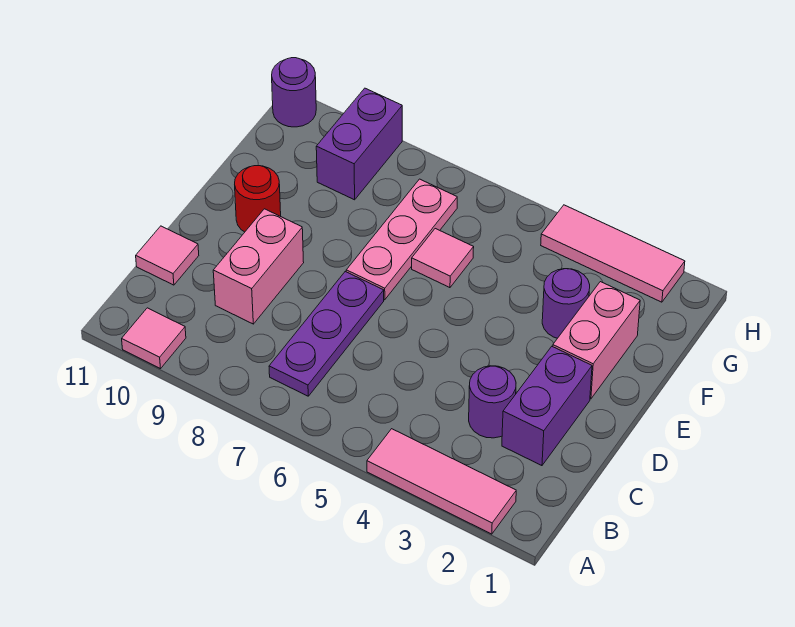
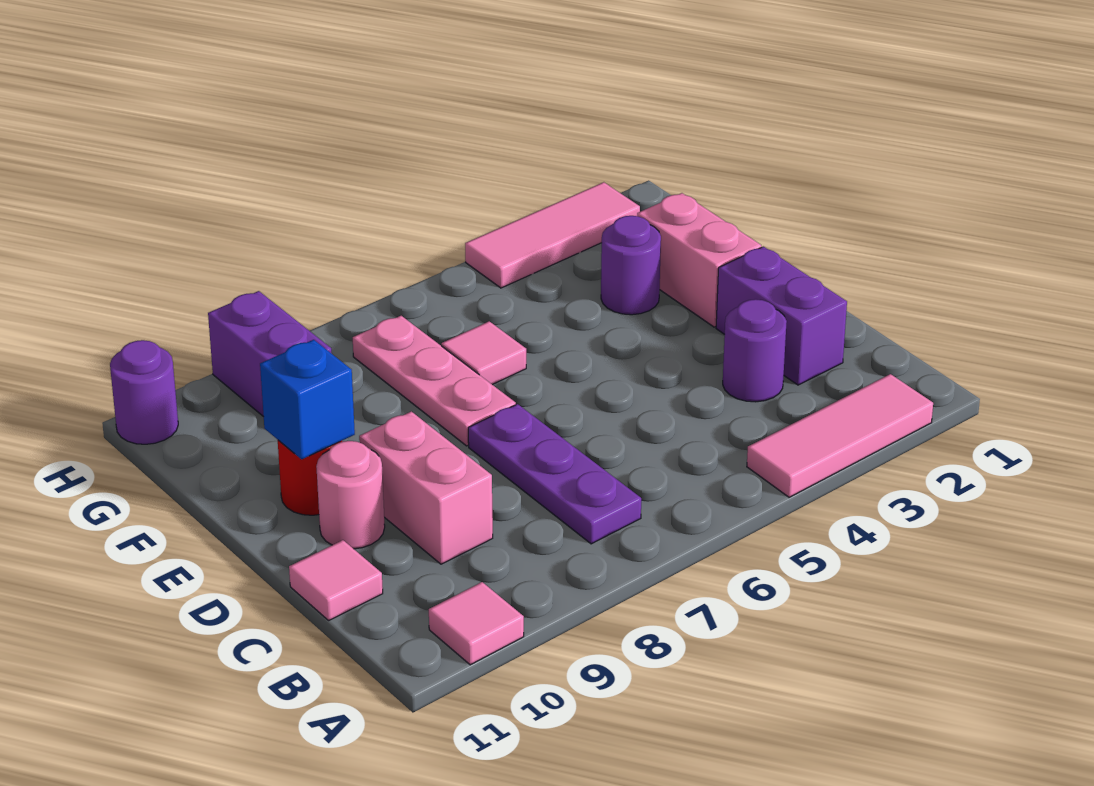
none -> pink round brick D10 level 1
none -> blue brick E10 level 2

